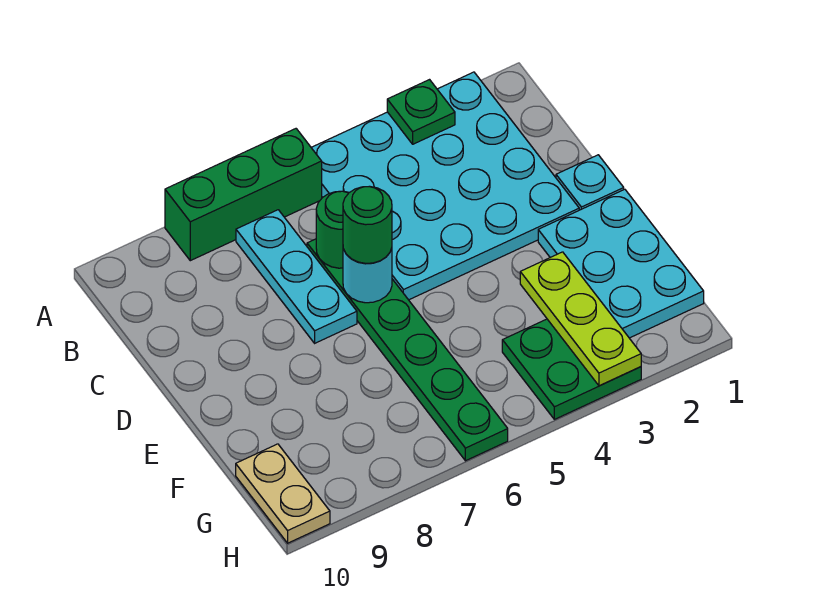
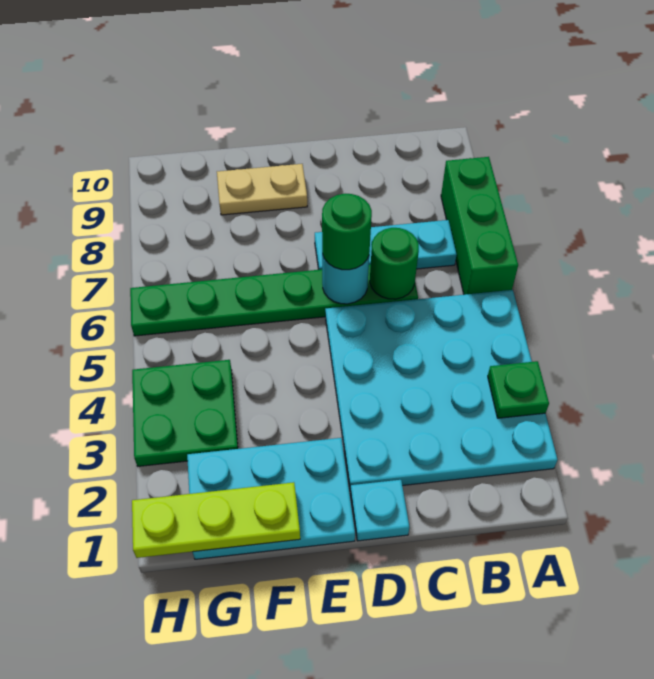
lime plate F3:H3 level 2 -> lime plate F1:H1 level 2
tan plate G10:H10 level 1 -> tan plate E9:F9 level 1

